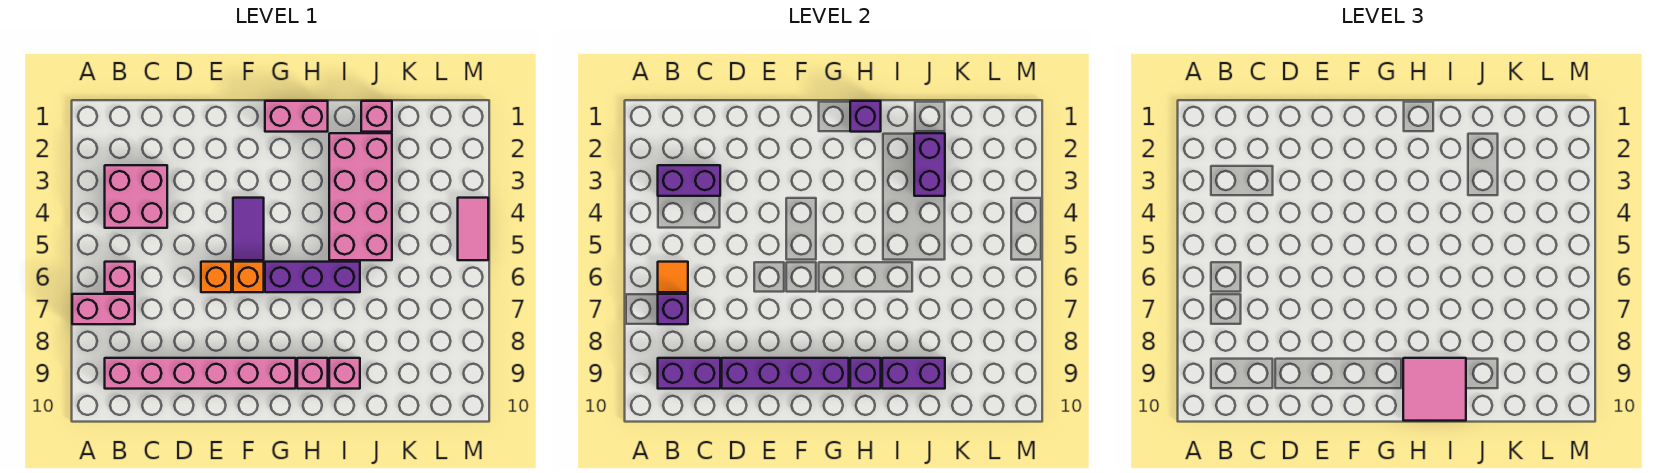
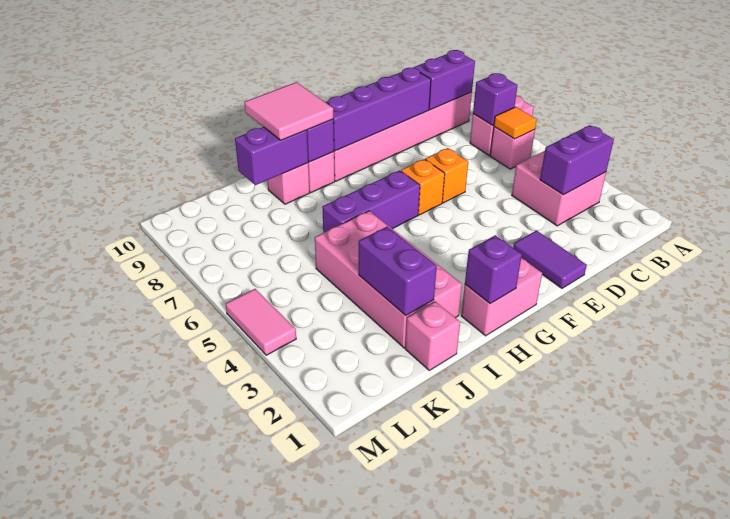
purple tile F4:F5 level 1 -> purple tile E1:E2 level 1

